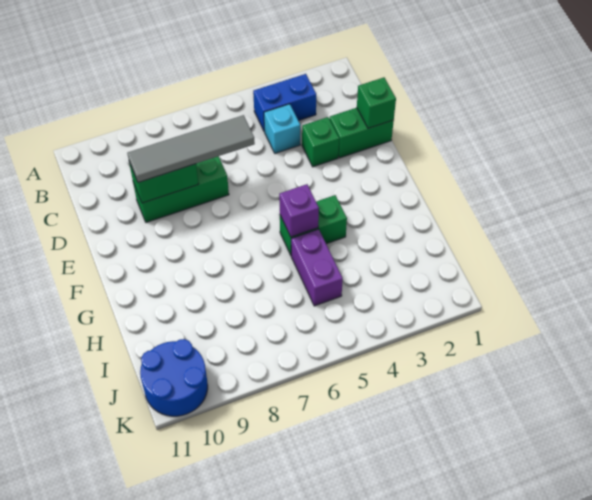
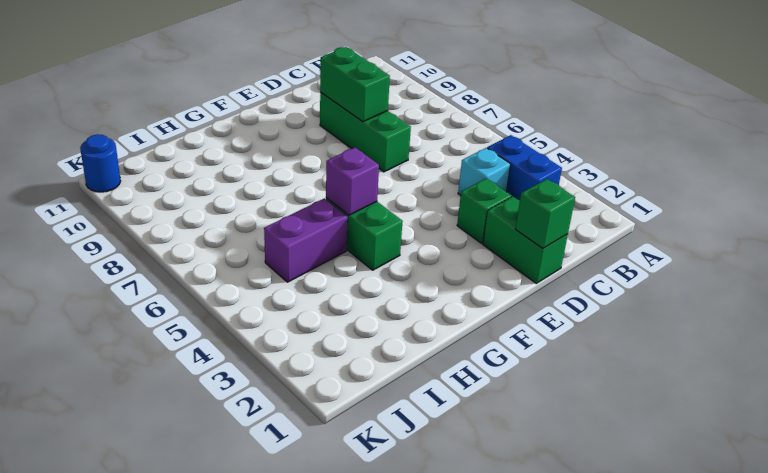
grey tile D6:D9 level 3 -> none
blue round brick J10:K11 level 1 -> blue round brick K11 level 1

